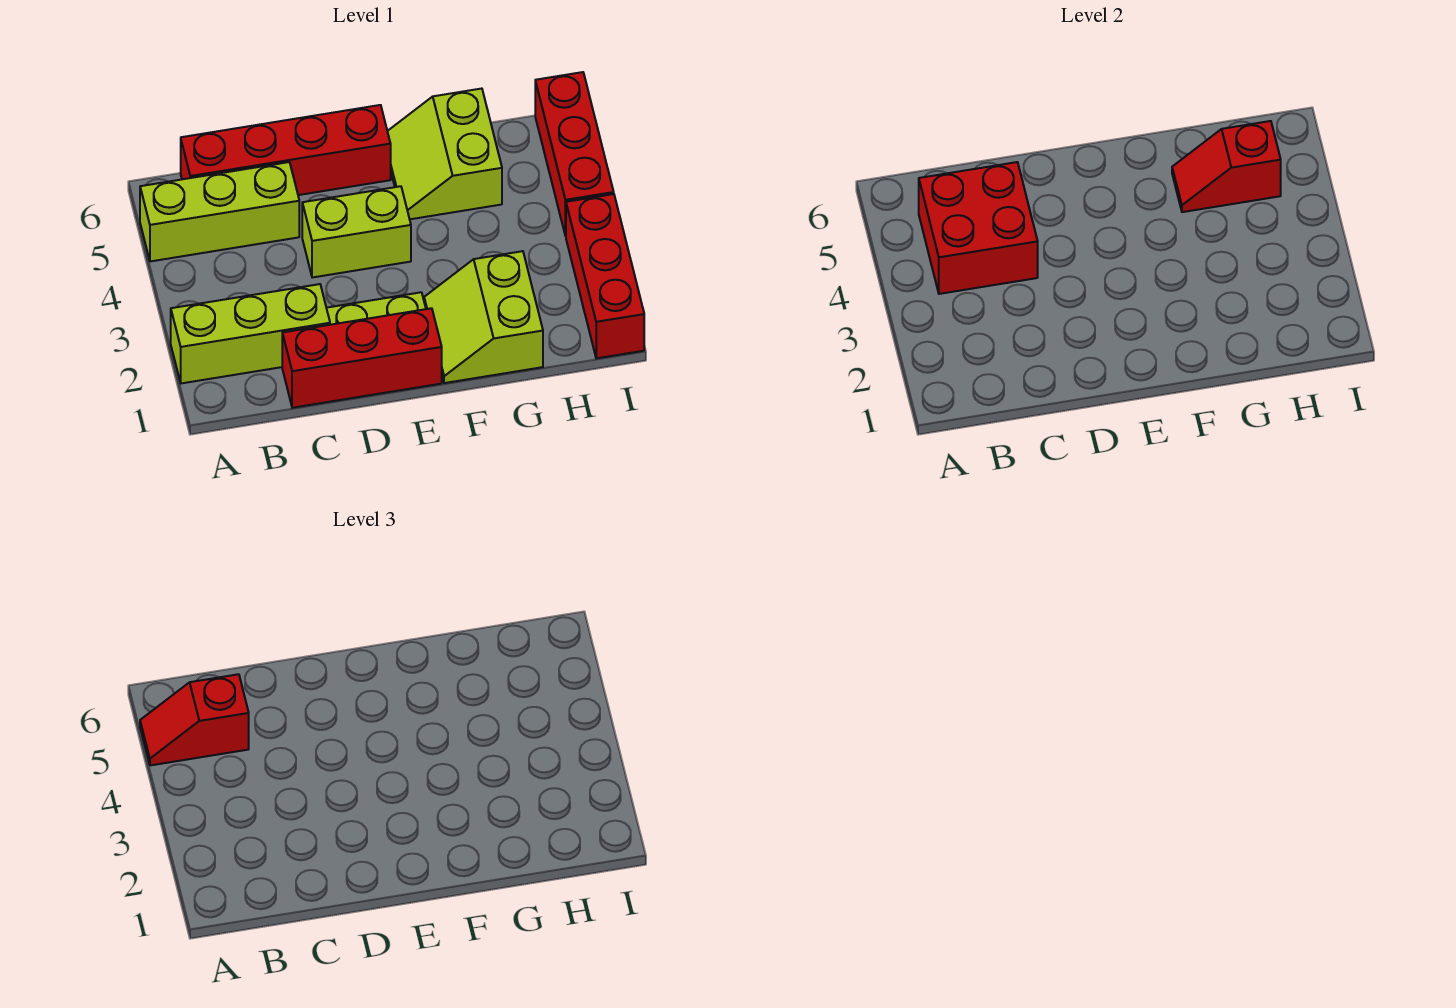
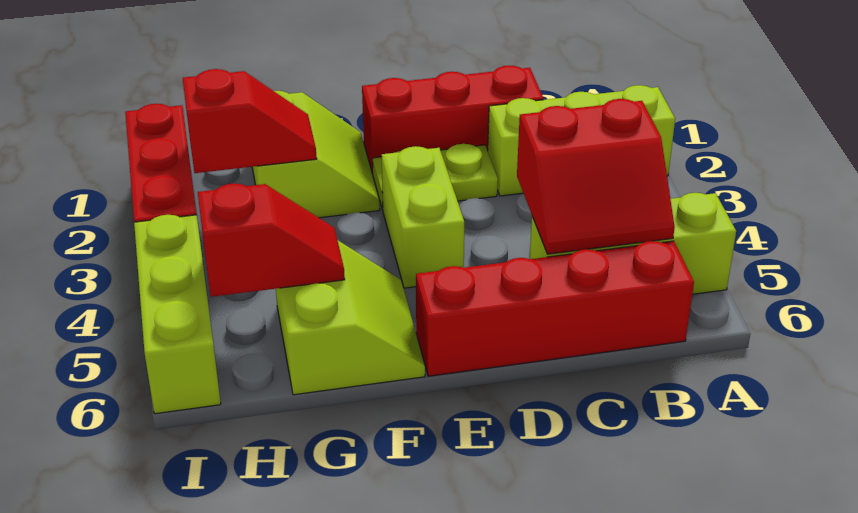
red slope A5:B5 level 3 top B -> red slope G2:H2 level 2 top H
red brick B4:C5 level 2 -> red slope B4:C5 level 2 top 4
lime brick D4:E4 level 1 -> lime brick E3:E4 level 1
red brick I4:I6 level 1 -> lime brick I4:I6 level 1

